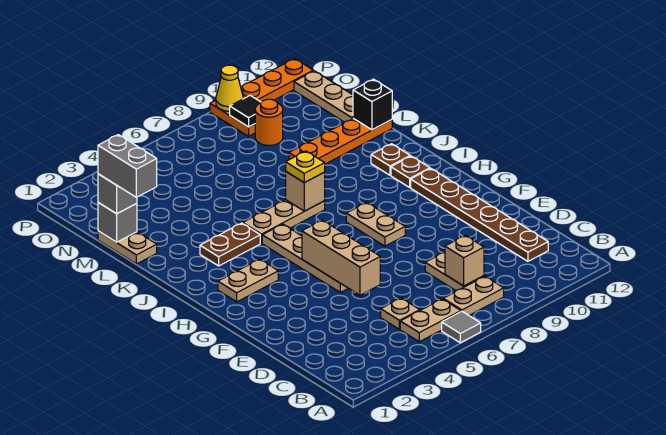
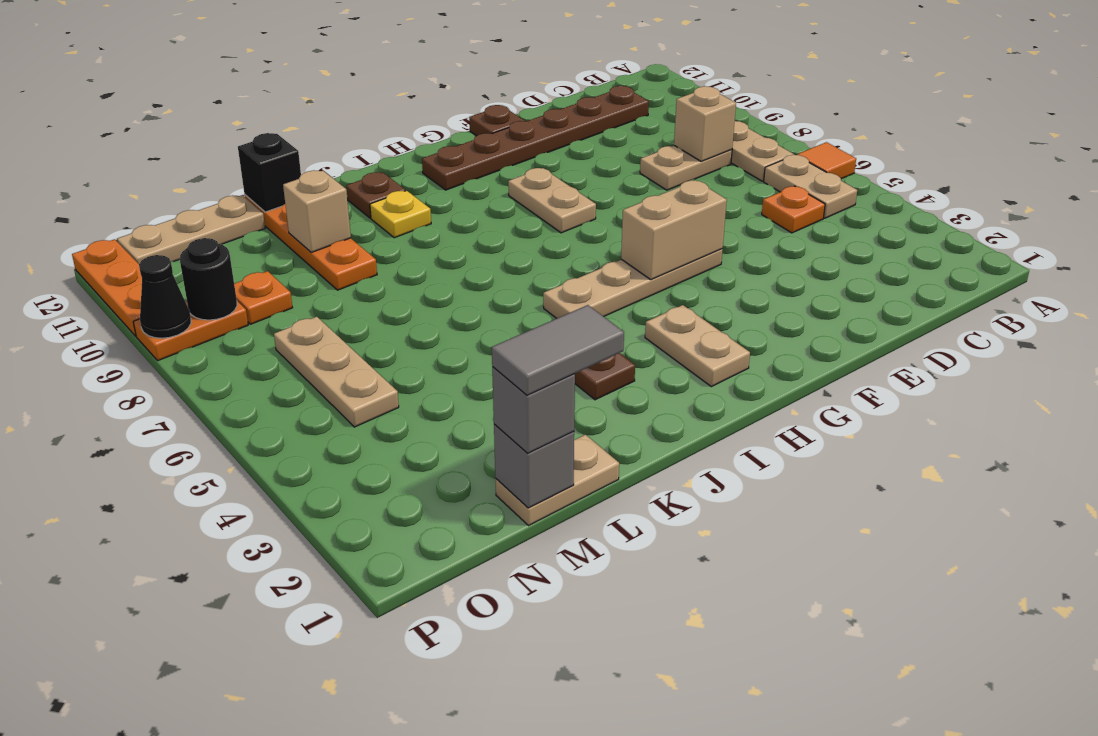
grey tile A6 level 1 -> orange tile A6 level 1
tan plate C5 level 1 -> orange plate C5 level 1
tan brick E5:G5 level 2 -> tan brick F5:G5 level 2
tan plate G8:H8 level 1 -> tan plate G8:G9 level 1
brown plate I11 level 1 -> brown plate F12 level 1
tan plate J5:J7 level 1 -> tan plate N5:N7 level 1
tan brick J7 level 2 -> tan brick L10 level 2
yellow plate J7 level 3 -> yellow plate J10 level 1
grey brick L1:M1 level 4 -> grey tile L1:M1 level 4
orange round brick N9 level 1 -> orange plate N9 level 1
black tile O9 level 2 -> black round brick O9 level 2
yellow cone P9 level 2 -> black cone P9 level 2

